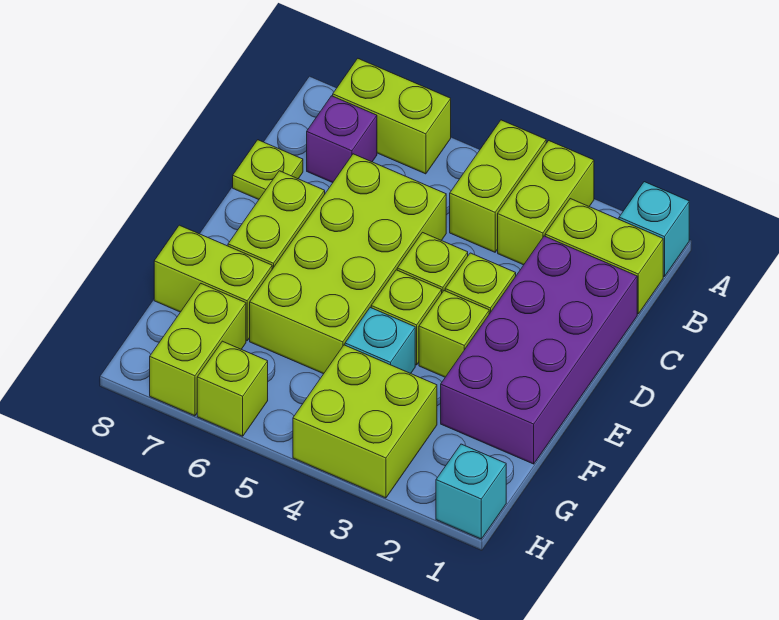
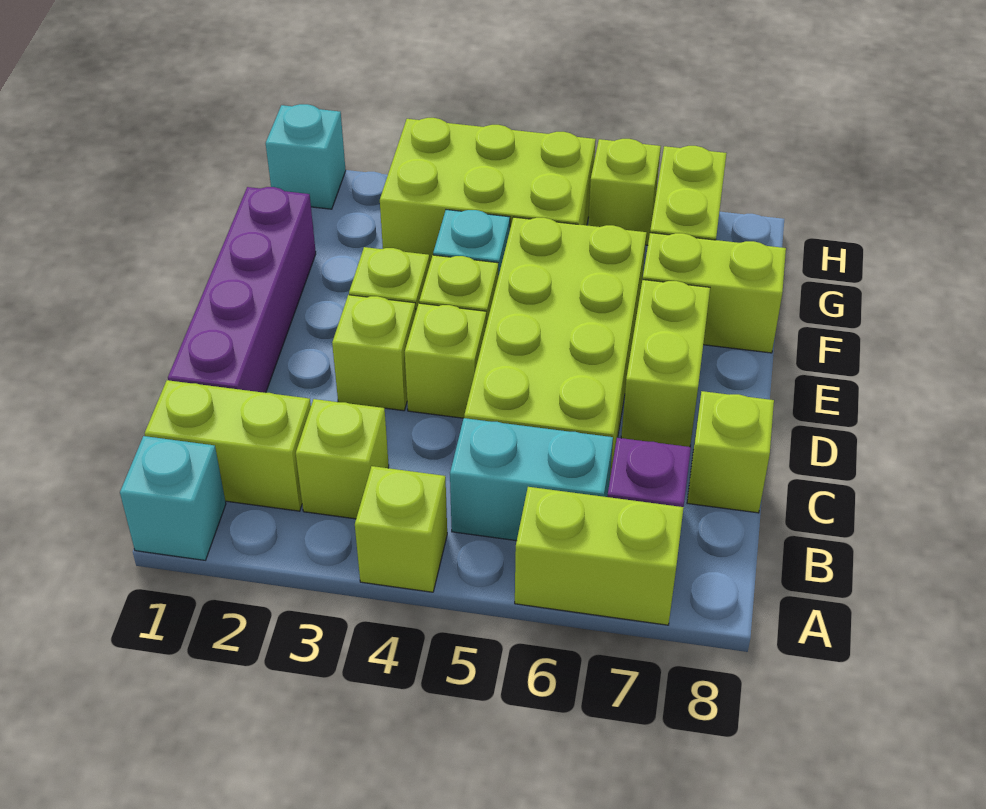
lime brick A3:B3 level 1 -> lime brick B3 level 1
lime brick A4:B4 level 1 -> lime brick A4 level 1
none -> cyan brick B5:B6 level 1
purple brick C1:F2 level 1 -> purple brick C1:F1 level 1
lime plate C8 level 1 -> lime brick C8 level 1
lime brick G3:H4 level 1 -> lime brick G3:H5 level 1

